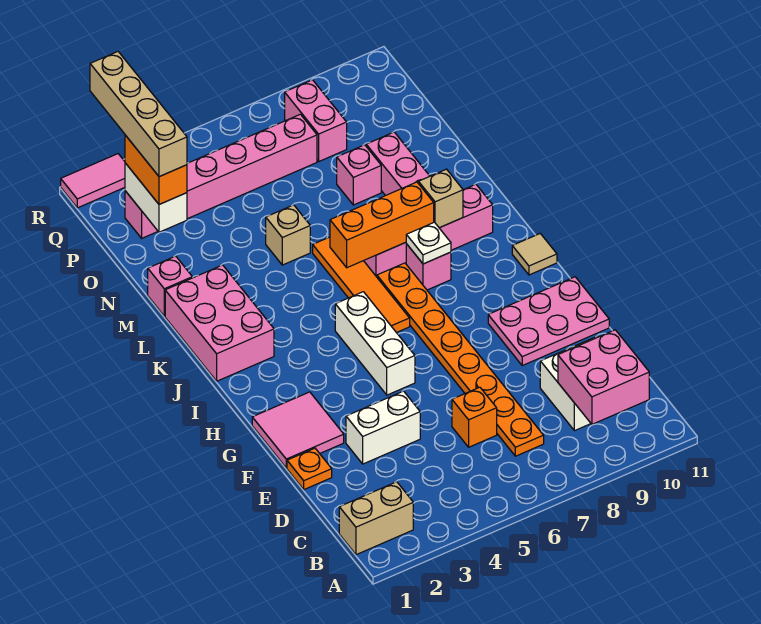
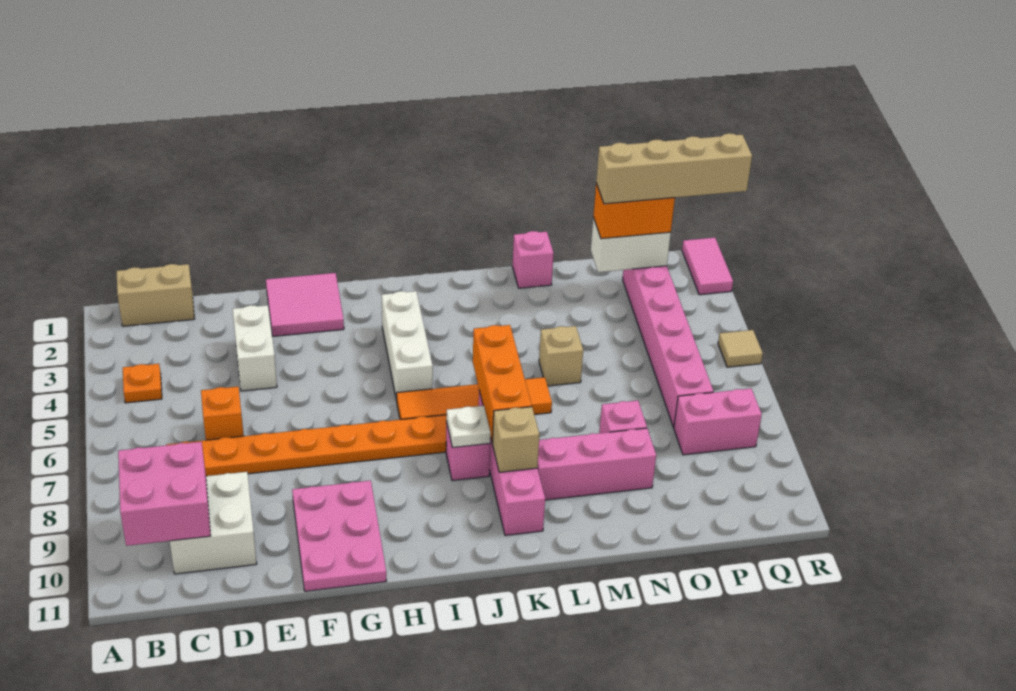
tan brick B1:B2 level 1 -> tan brick B1:C1 level 1
orange plate E1 level 1 -> orange plate B4 level 1
white brick G5:I5 level 1 -> white brick I3:I5 level 1
tan tile I11 level 1 -> tan tile R5 level 1
pink brick J1:L2 level 1 -> none

